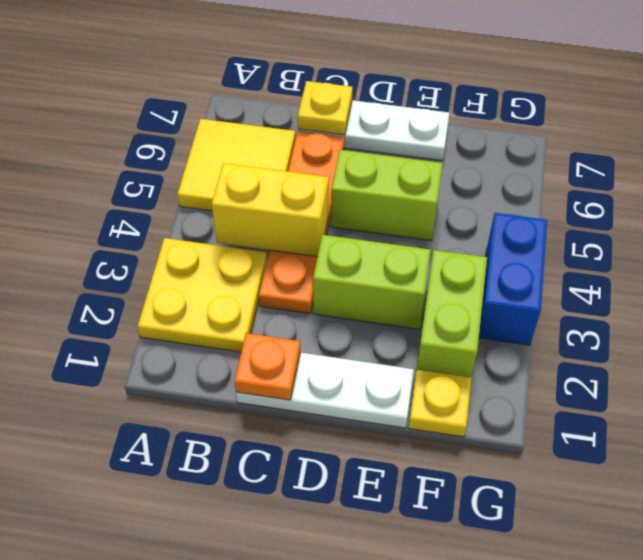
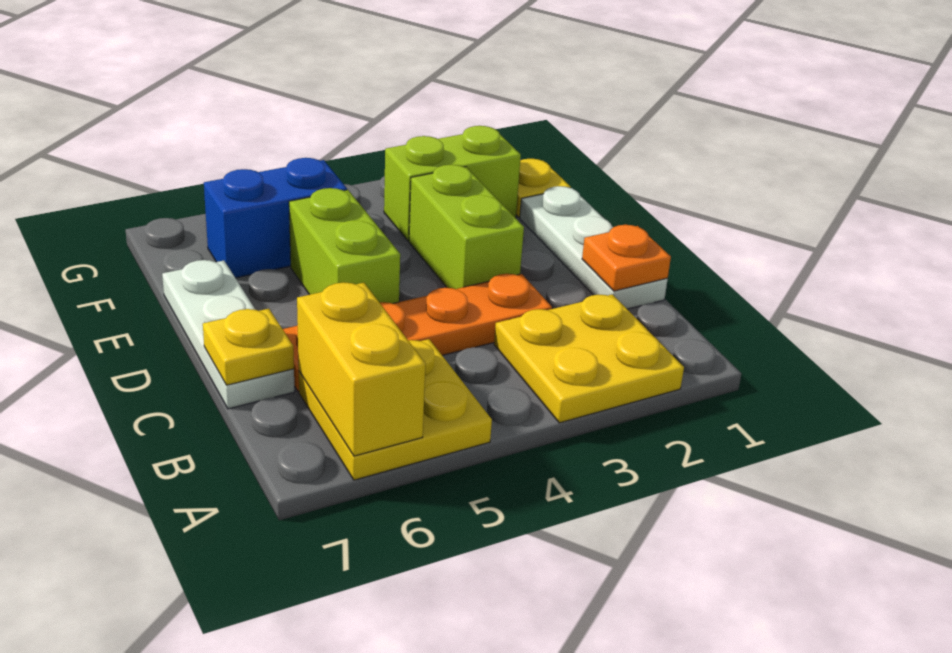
yellow tile A5:B6 level 1 -> yellow plate A5:B6 level 1
yellow brick B4:C4 level 2 -> yellow brick A6:B6 level 2
blue brick G3:G4 level 1 -> blue brick F5:F6 level 1

